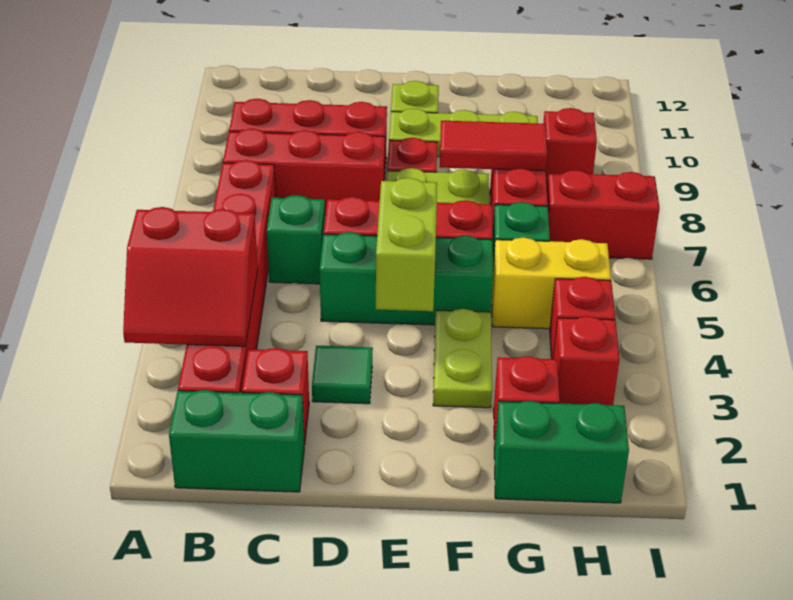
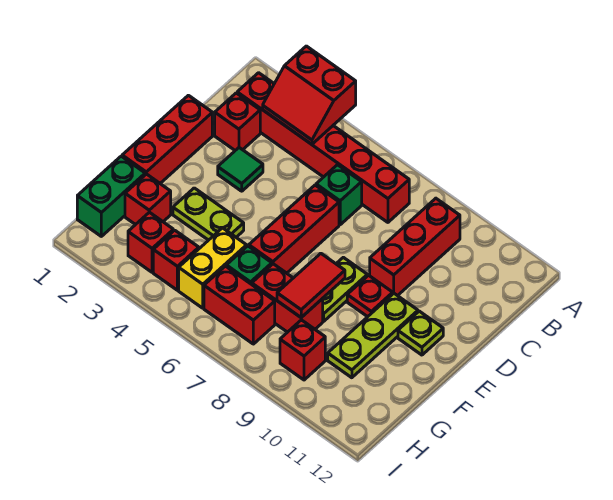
red slope A3:B4 level 2 top 4 -> red slope A3:B4 level 2 top A
green brick B1:C1 level 1 -> none
red brick B8:D8 level 1 -> red brick D1:F1 level 1
green brick D5:F5 level 1 -> none
lime brick E4:E5 level 2 -> none
red brick H7:I7 level 1 -> red brick H6:H7 level 1

